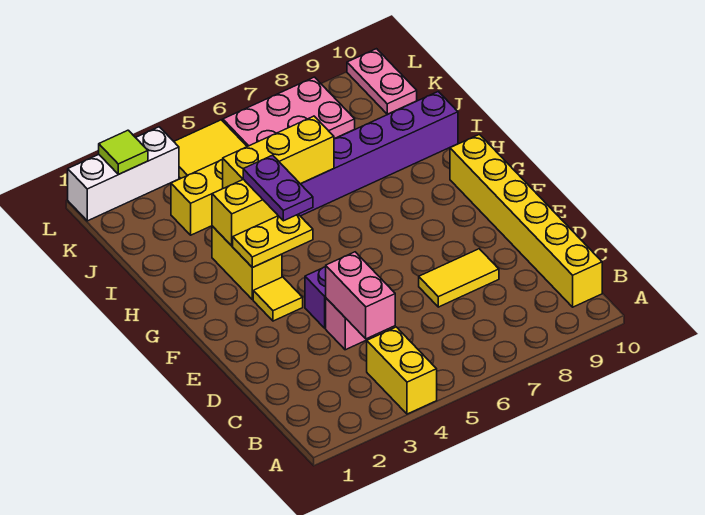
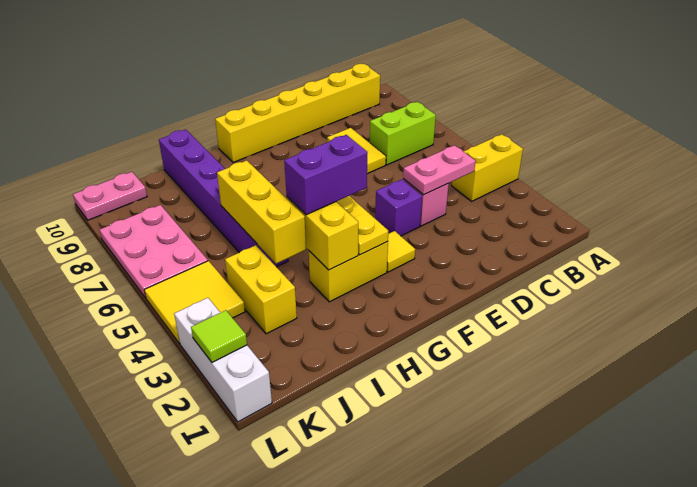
none -> lime brick B7:C7 level 1
pink brick C4:D4 level 2 -> pink plate C4:D4 level 2
purple plate G4:H4 level 3 -> purple brick G4:H4 level 3

